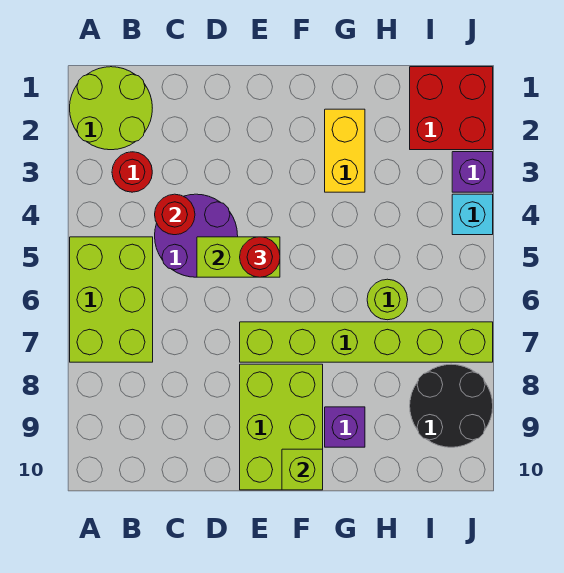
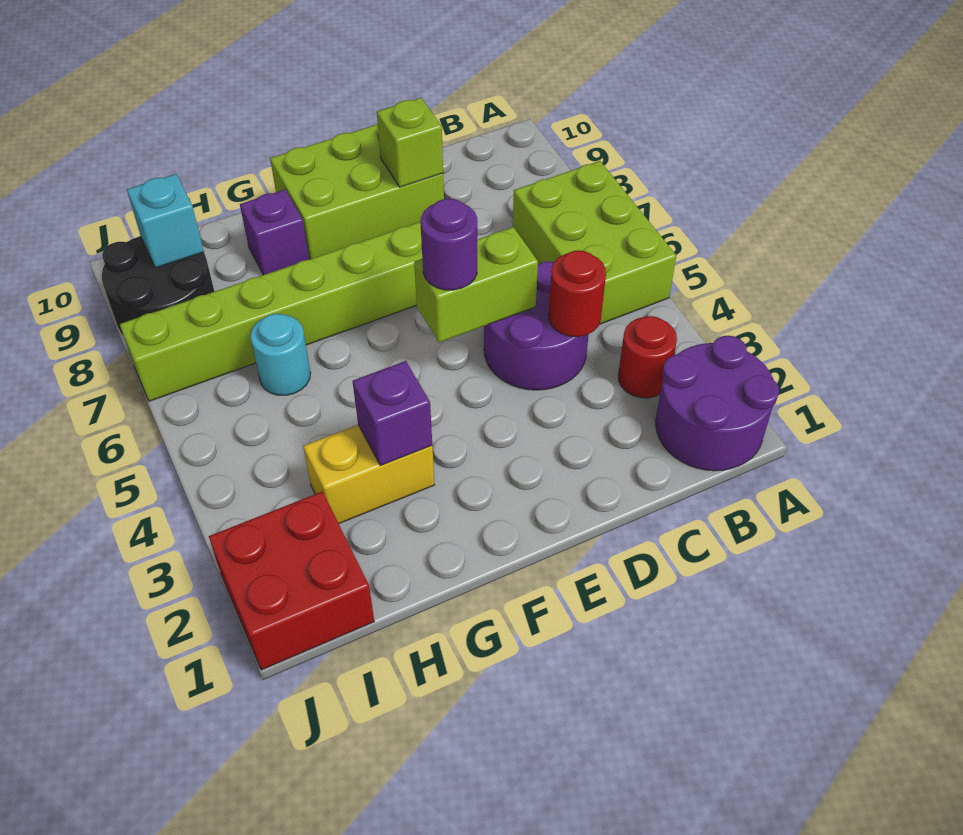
lime round brick A1:B2 level 1 -> purple round brick A1:B2 level 1
red round brick E5 level 3 -> purple round brick E5 level 3
lime brick E8:F10 level 1 -> lime brick D9:F10 level 1
lime brick F10 level 2 -> lime brick D9 level 2
yellow brick G2:G3 level 1 -> yellow brick G3:H3 level 1
lime round brick H6 level 1 -> cyan round brick H6 level 1
purple brick J3 level 1 -> purple brick G3 level 2
cyan brick J4 level 1 -> cyan brick I9 level 2

